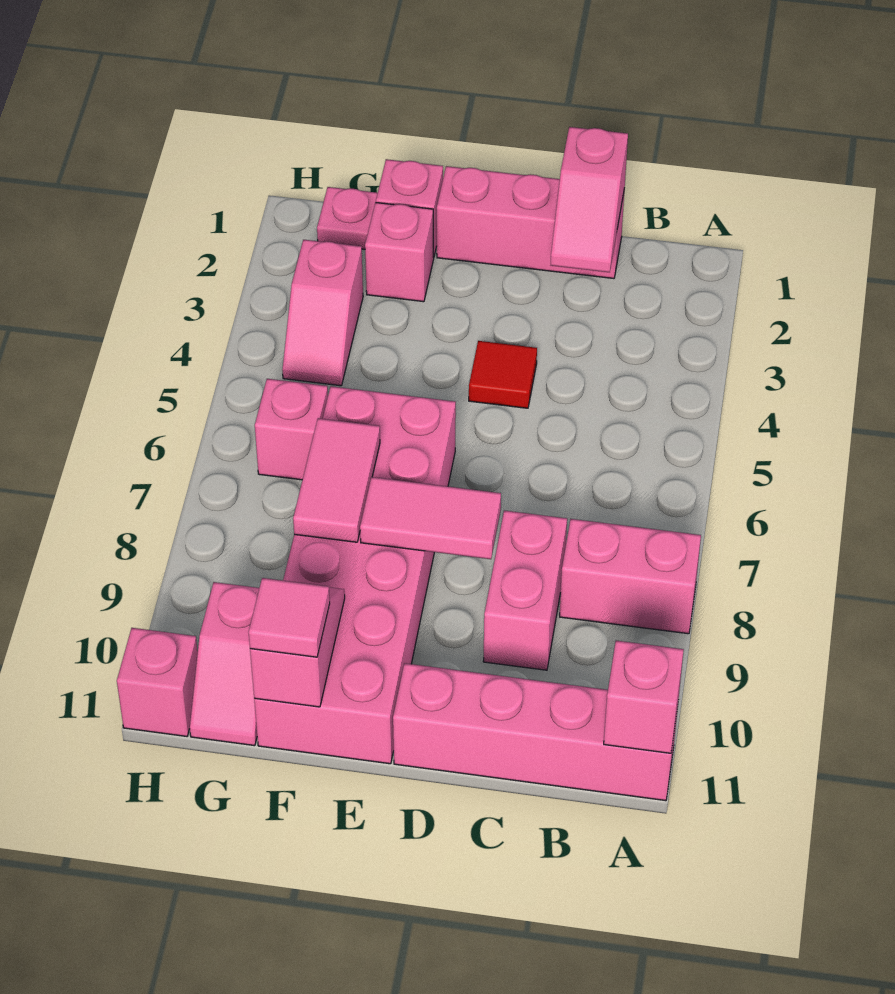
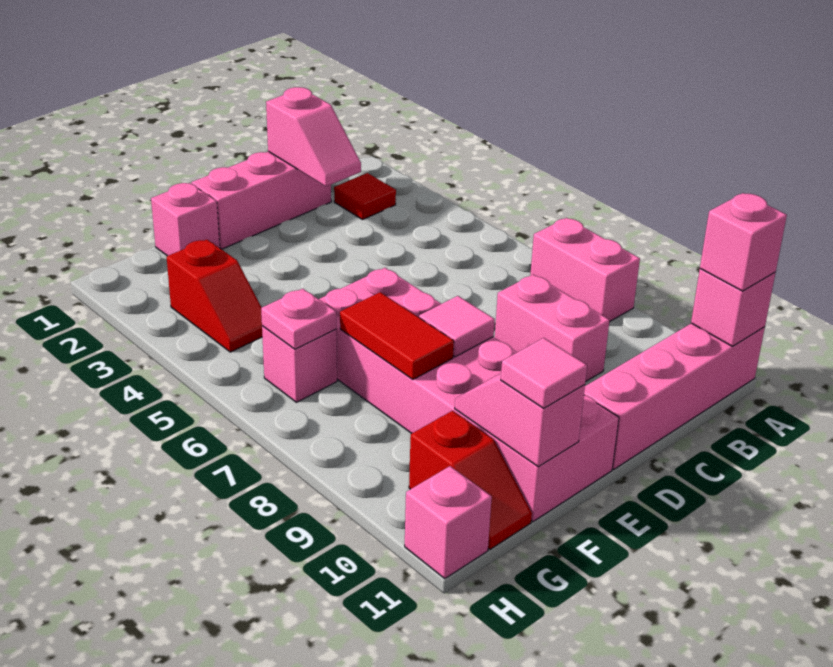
pink brick A8:B8 level 1 -> pink brick A7:A8 level 1
red tile D4 level 1 -> red tile B2 level 1
pink tile D8:E8 level 2 -> pink tile E8 level 2
pink brick F2 level 1 -> pink brick A11 level 3
pink tile F7:F8 level 2 -> red tile F7:F8 level 2
pink plate G1 level 1 -> pink plate G6 level 2
pink slope G3:G4 level 1 top 3 -> red slope G3:G4 level 1 top 3
pink slope G10:G11 level 1 top 10 -> red slope G10:G11 level 1 top 10

